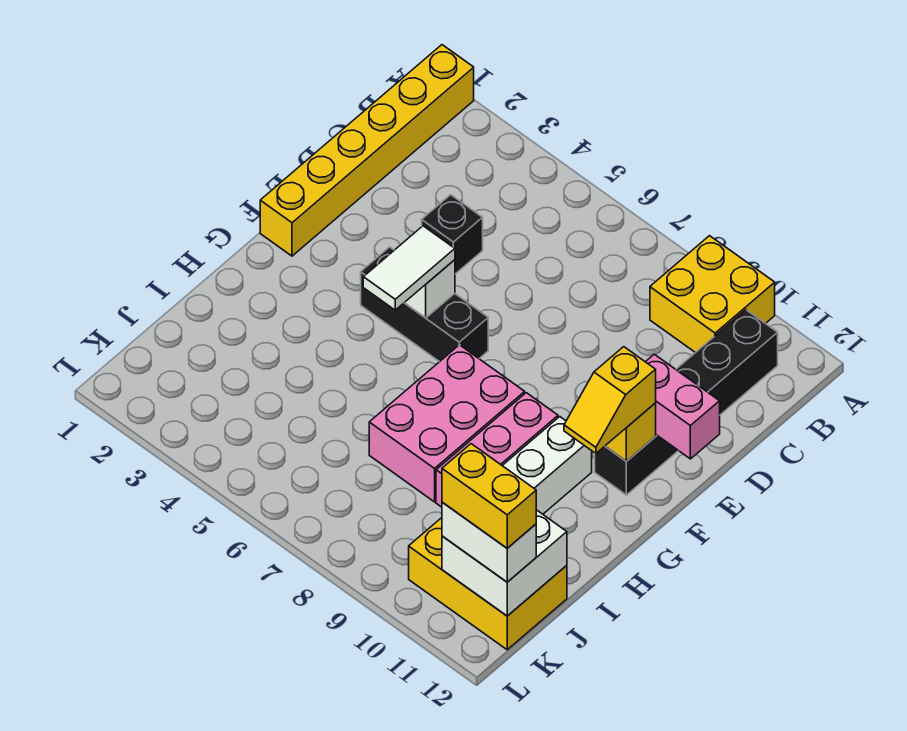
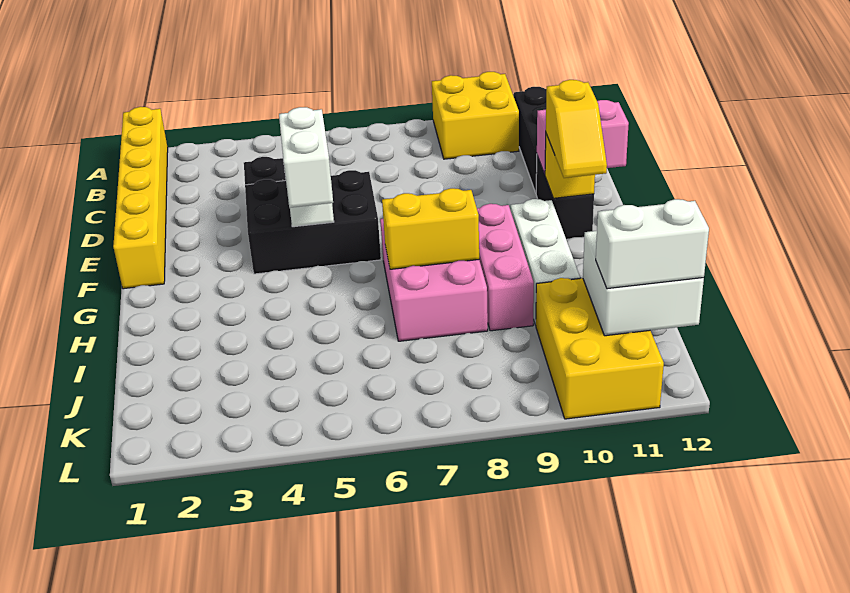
black brick F4:F6 level 1 -> black brick E4:F6 level 1
white tile F5:G5 level 3 -> white brick F5:G5 level 3
yellow brick J10:K12 level 1 -> yellow brick J10:L11 level 1
yellow brick K11:K12 level 4 -> yellow brick H7:H8 level 2

